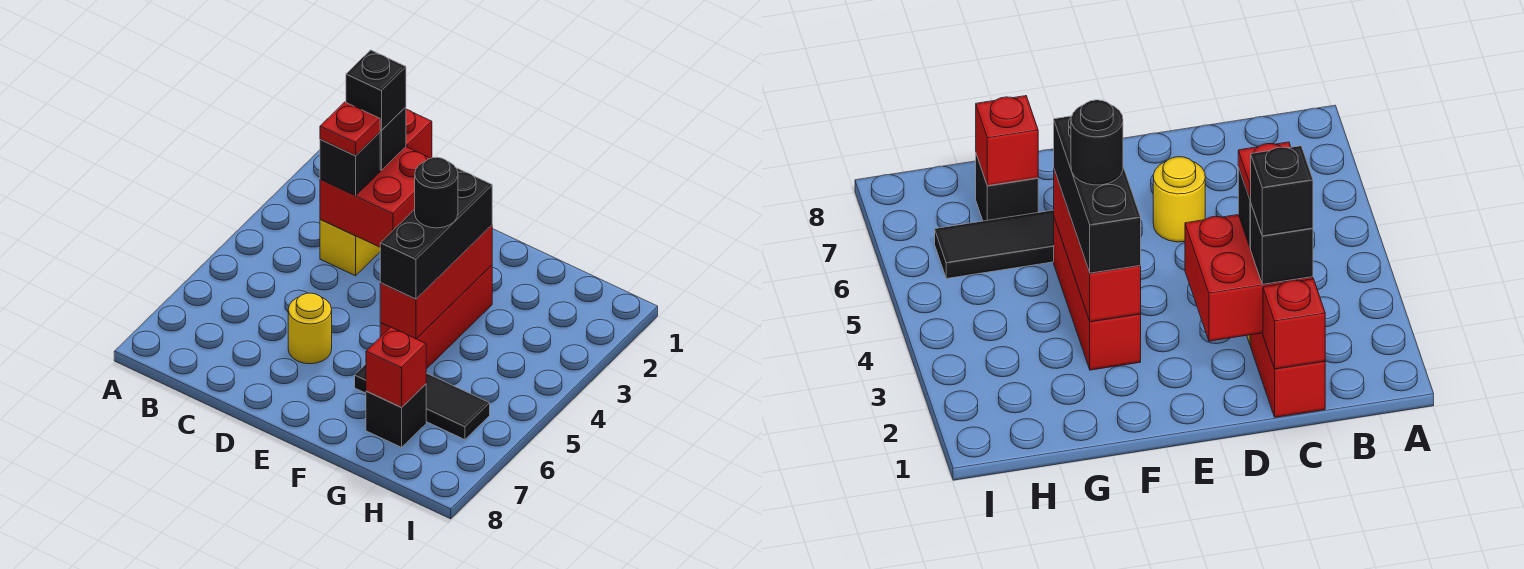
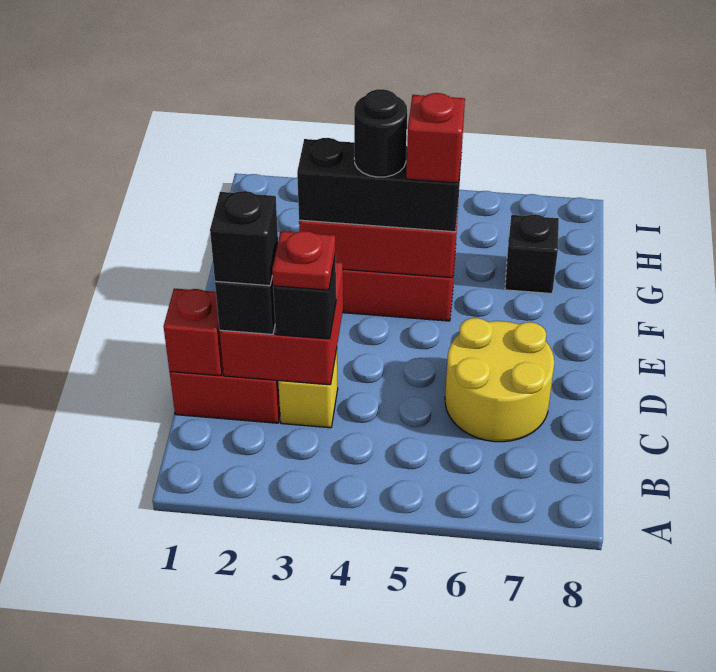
yellow round brick D6 level 1 -> yellow round brick C6:D7 level 1
black tile F6:H6 level 1 -> none
red brick G7 level 2 -> red brick F5 level 4

